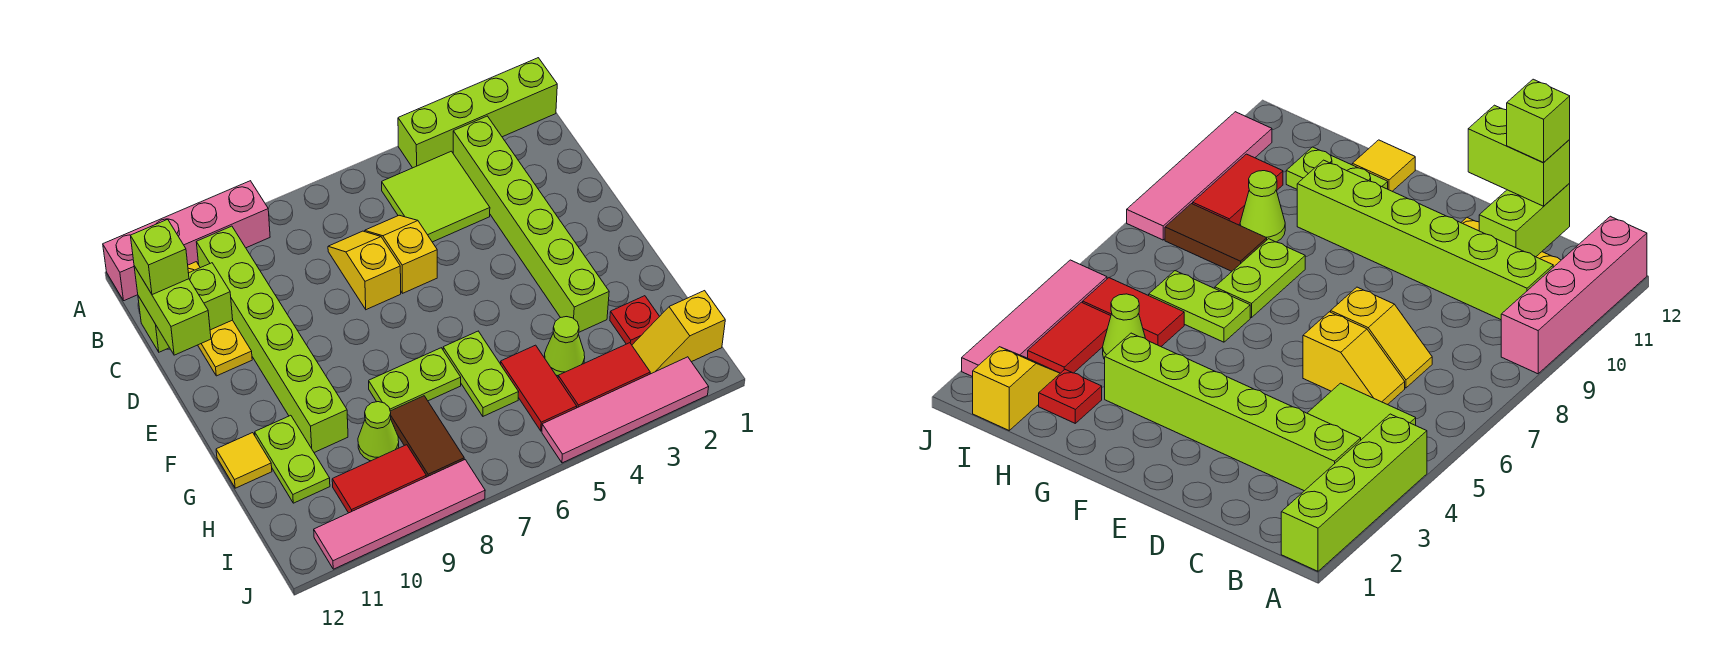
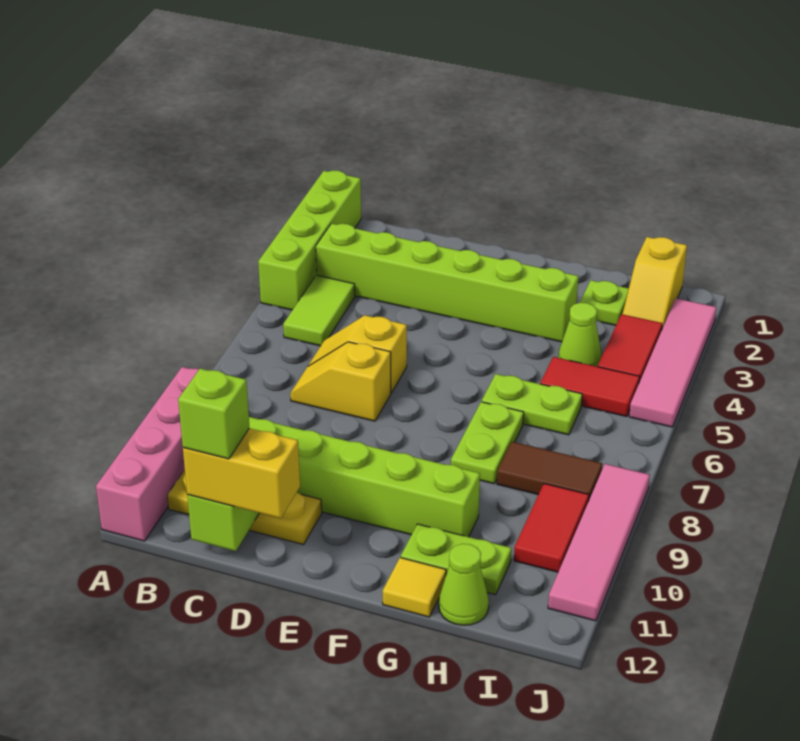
lime tile B4:C5 level 1 -> lime tile B4:B5 level 1
lime brick C12:D12 level 3 -> yellow brick C12:D12 level 3
red plate H2 level 1 -> lime plate H2 level 1
lime cone H9 level 1 -> lime cone H12 level 1

